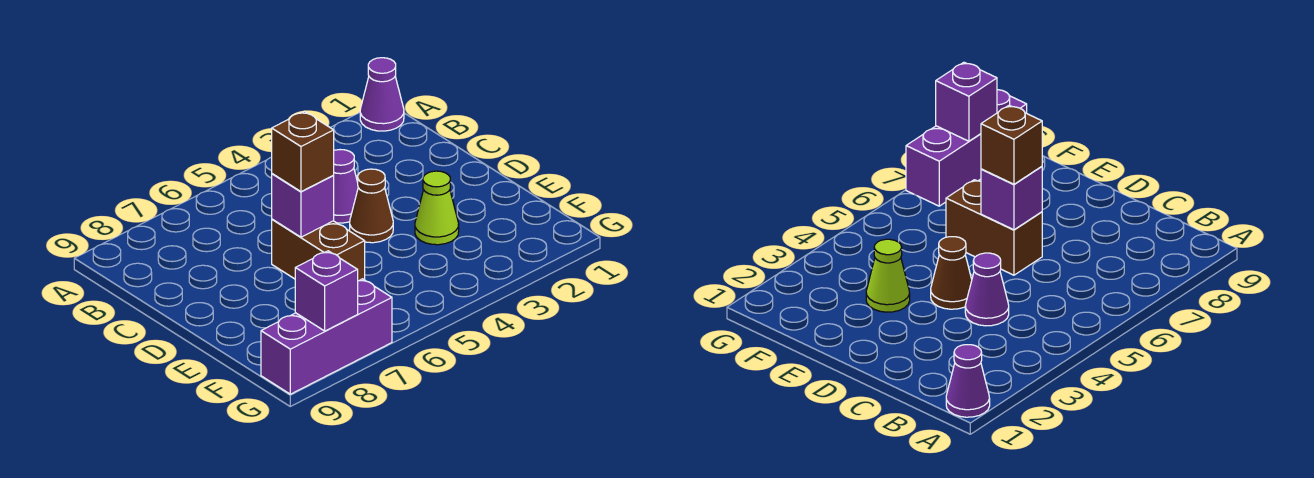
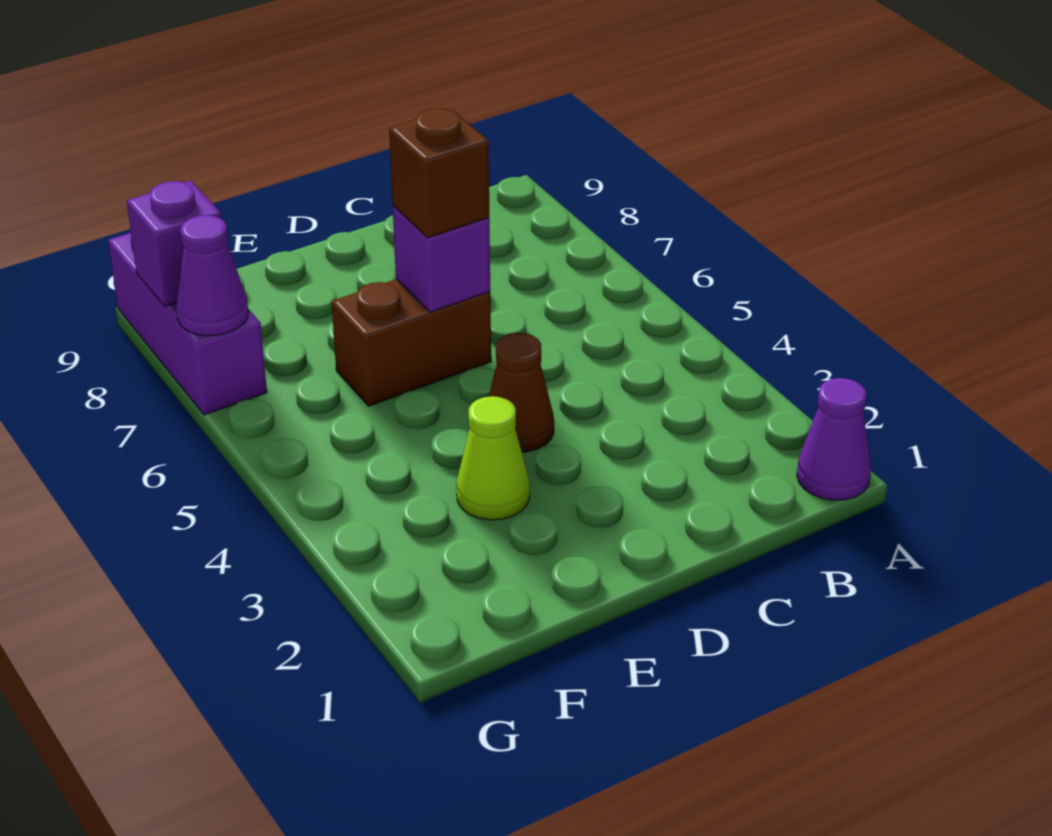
purple cone C4 level 1 -> purple cone G7 level 2

